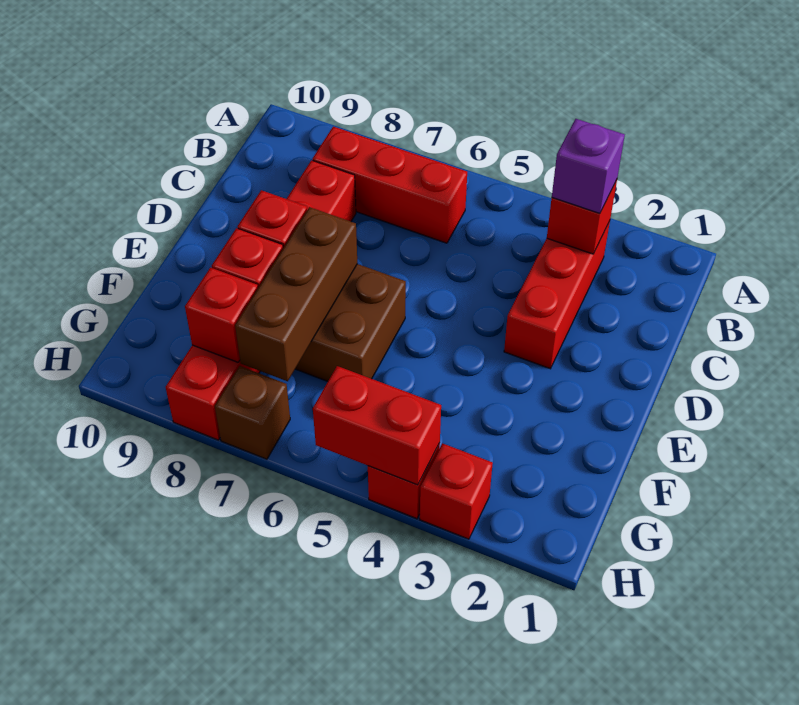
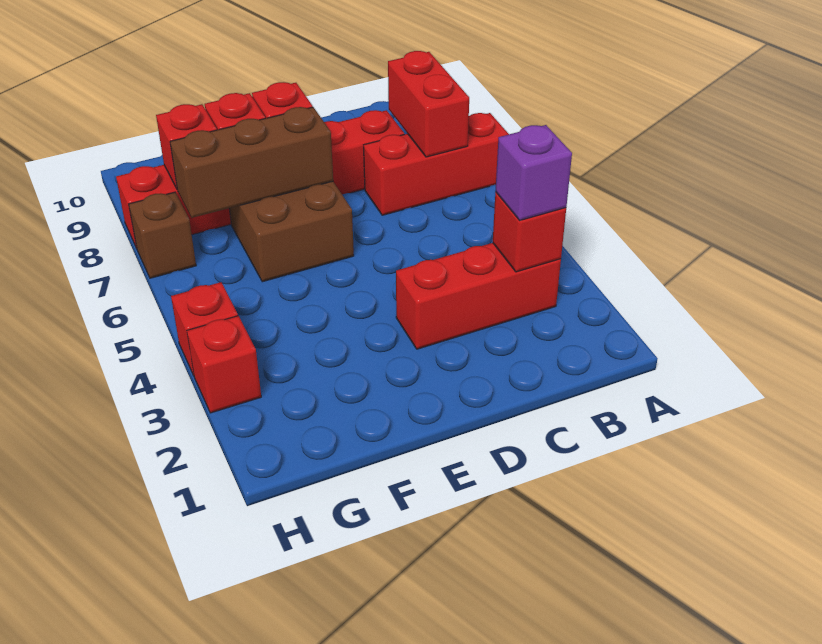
red brick B6:B8 level 1 -> red brick A7:C7 level 1
red brick H4:H5 level 2 -> red brick B7:B8 level 2

